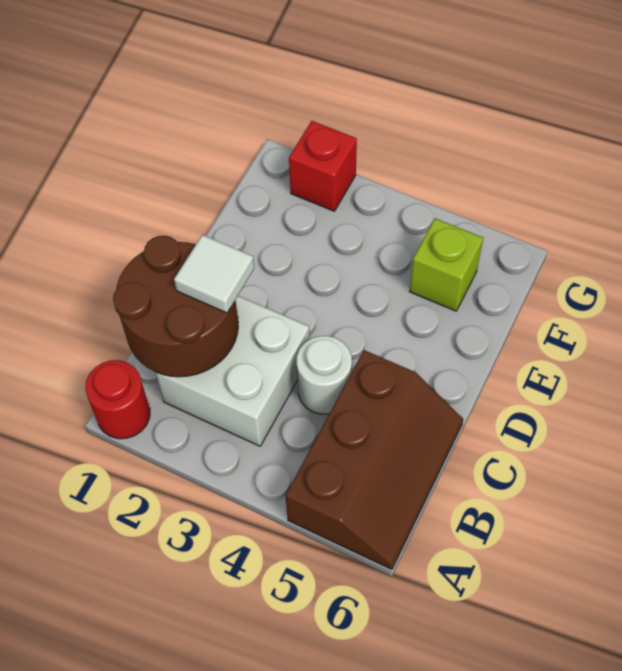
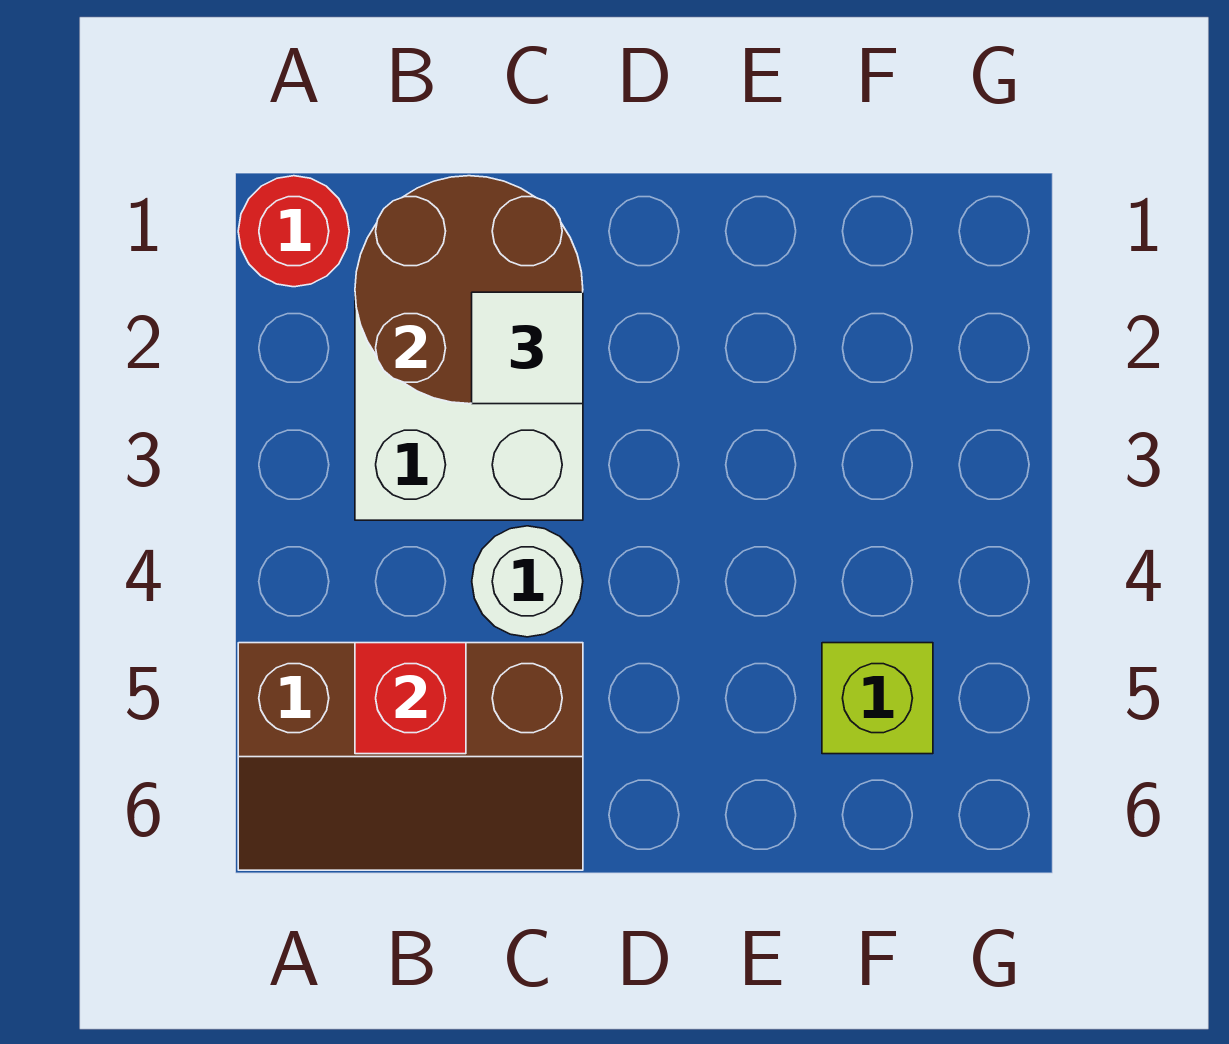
red brick G2 level 1 -> red brick B5 level 2

